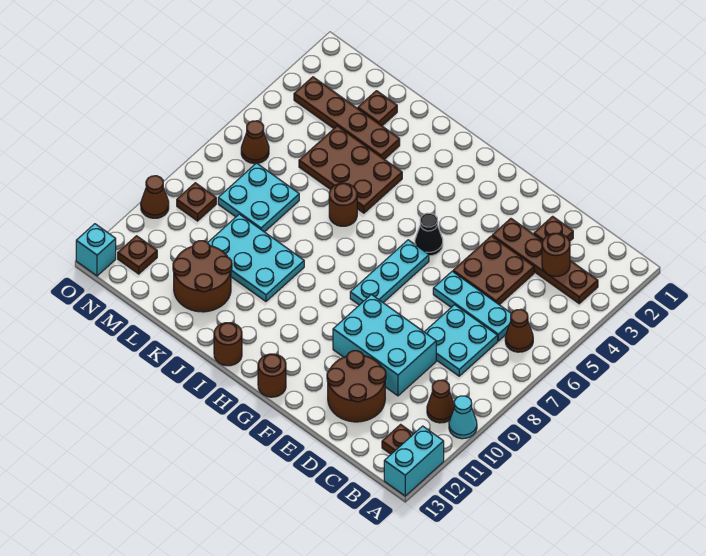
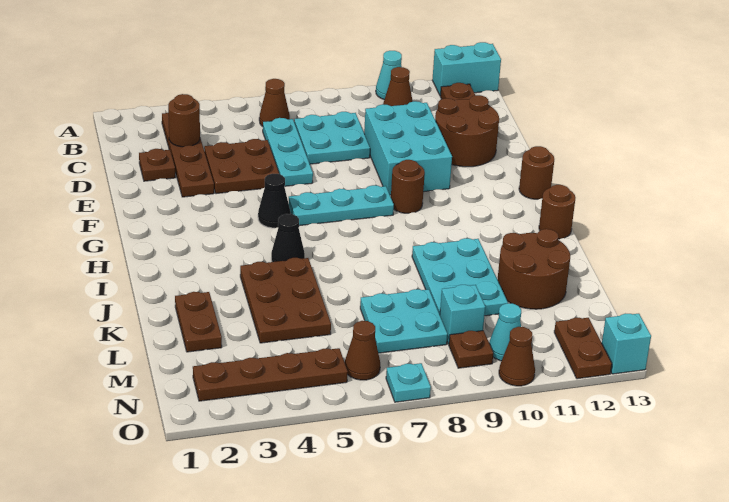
none -> black cone I5 level 1
brown round brick J6 level 1 -> brown round brick G9 level 1
brown plate K3:N3 level 1 -> brown plate N2:N5 level 1
brown plate L2 level 1 -> brown plate K2:L2 level 1
none -> cyan brick M9 level 1
none -> cyan cone N10 level 1
brown plate N12 level 1 -> brown plate N12:O12 level 1
none -> cyan plate O7 level 1

